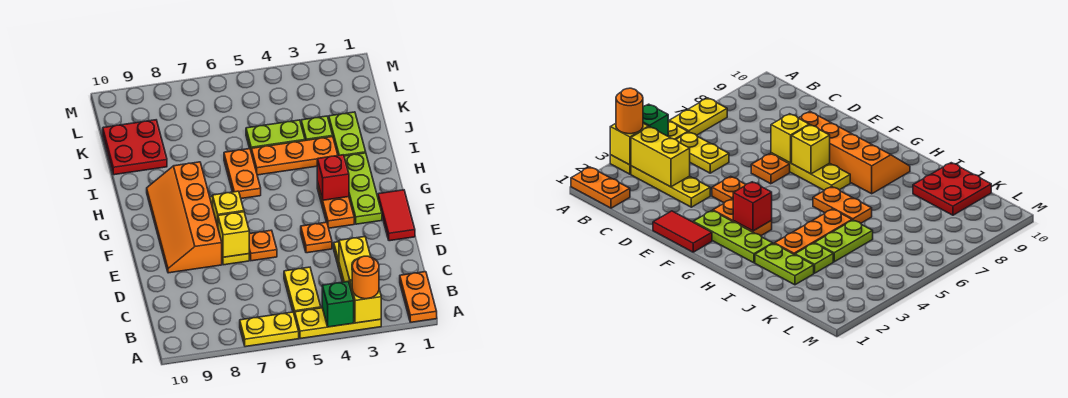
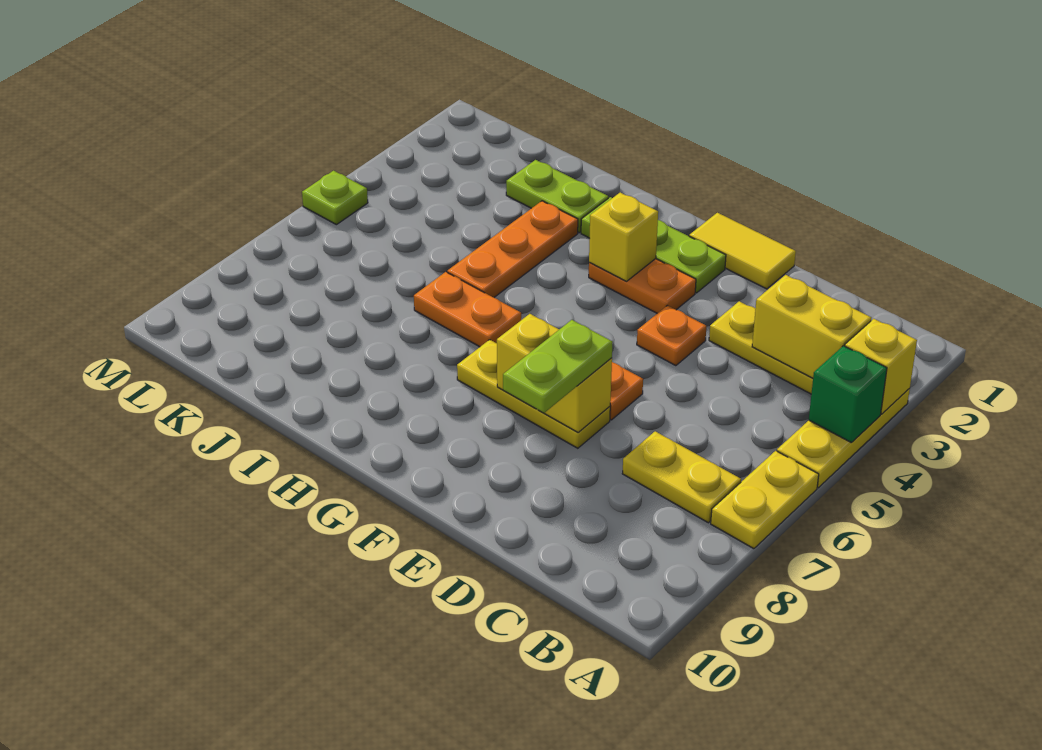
orange plate A1:B1 level 1 -> none
orange round brick A3 level 3 -> none
yellow plate B5:C5 level 1 -> yellow plate B7:C7 level 1
red tile E1:F1 level 1 -> yellow tile E1:F1 level 1
orange slope E8:H9 level 1 top 8 -> none
red brick G3 level 2 -> yellow brick G3 level 2
lime plate J3 level 1 -> lime plate M5 level 1
lime plate J4:J5 level 1 -> lime plate E7:E8 level 3
red plate J9:K10 level 1 -> none

